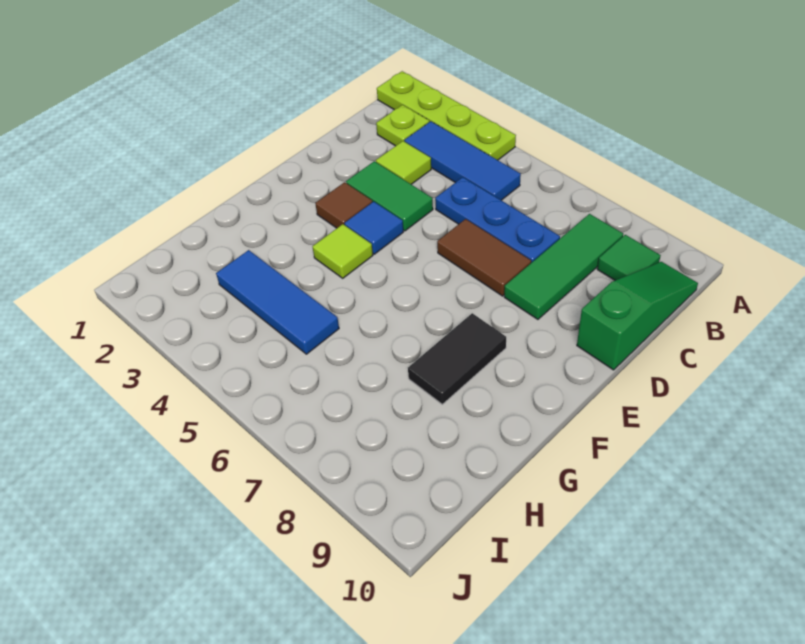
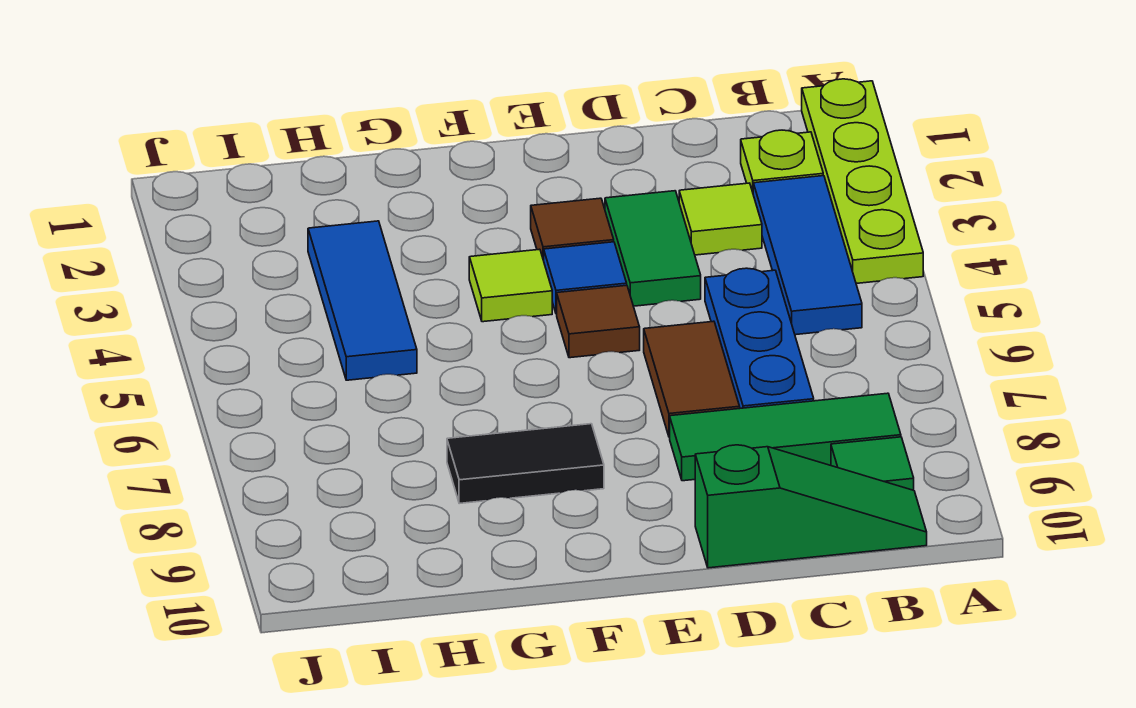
none -> brown tile E5 level 1

